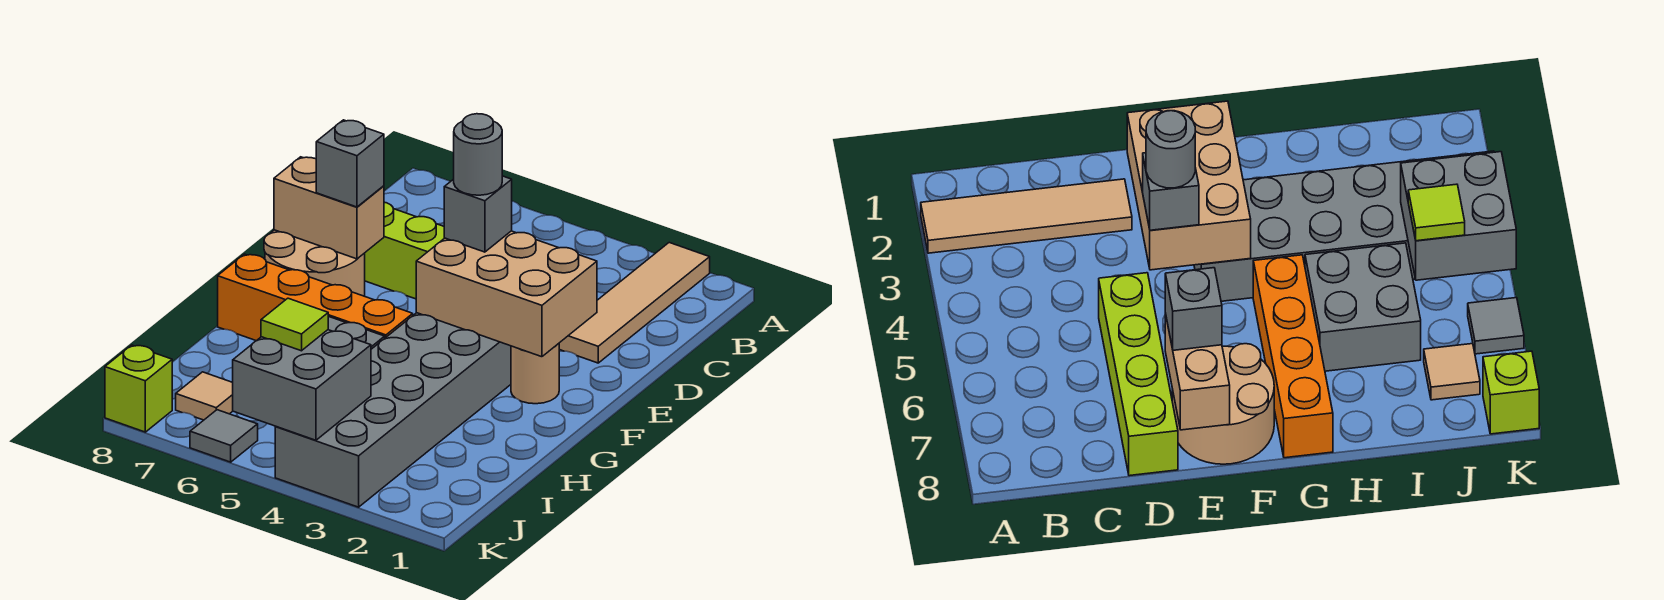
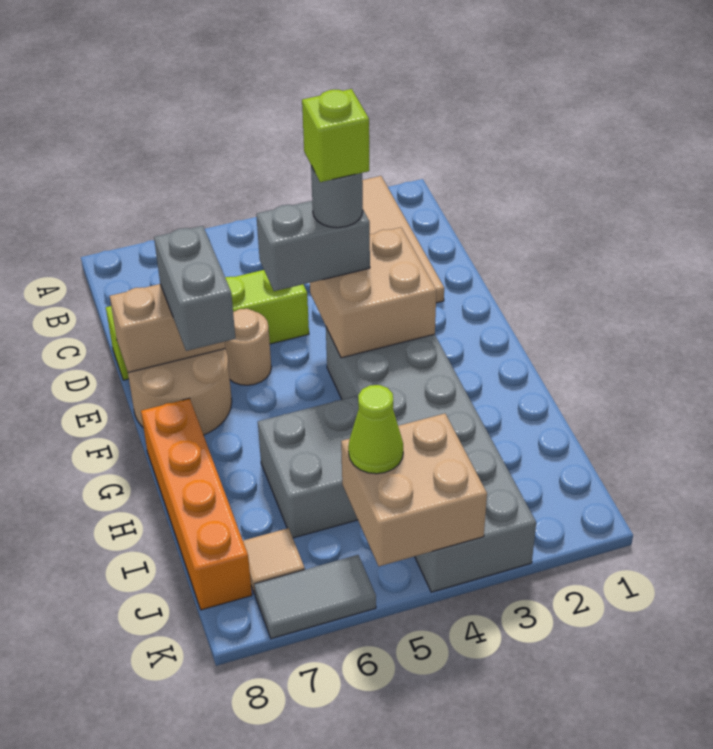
tan brick E2:F4 level 2 -> tan brick E3:F4 level 2
grey brick E4 level 3 -> grey brick E4:E5 level 3
grey brick E7 level 3 -> grey brick E7:F7 level 3
tan round brick F2 level 1 -> tan round brick E6 level 1
orange brick G5:G8 level 1 -> orange brick G8:J8 level 1
grey brick J4:K5 level 2 -> tan brick J4:K5 level 2
lime tile J5 level 3 -> lime cone J5 level 3
grey tile K6 level 1 -> grey tile K6:K7 level 1
lime brick K8 level 1 -> lime brick E4 level 5

